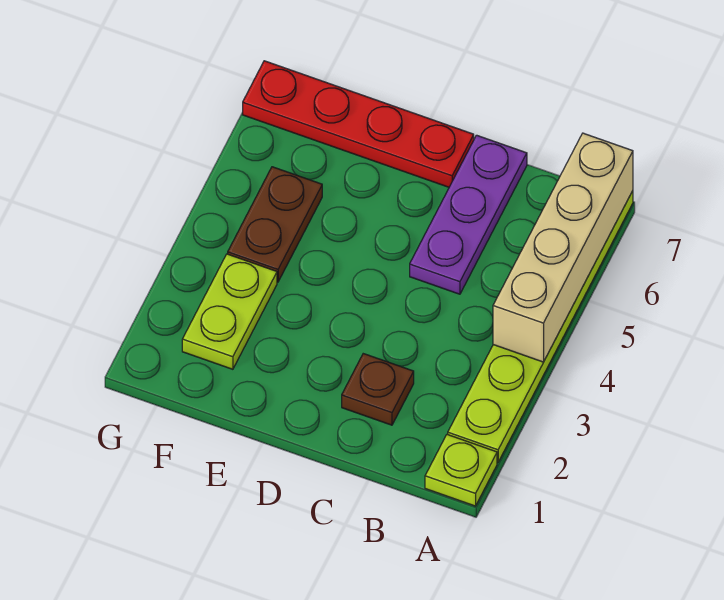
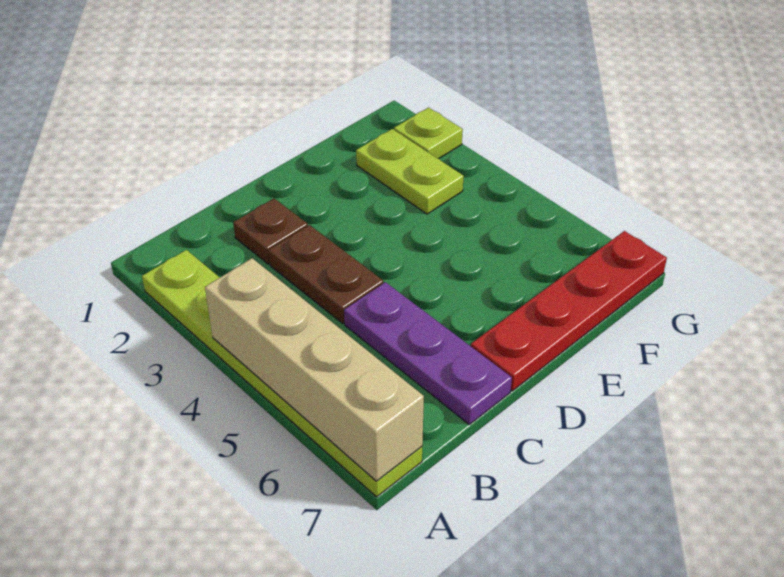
lime plate A1 level 1 -> lime plate G2 level 1
brown plate F4:F5 level 1 -> brown plate C3:C4 level 1

